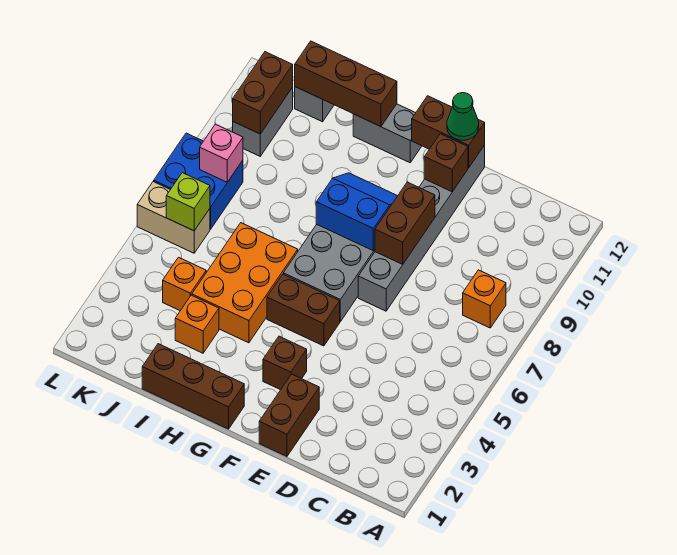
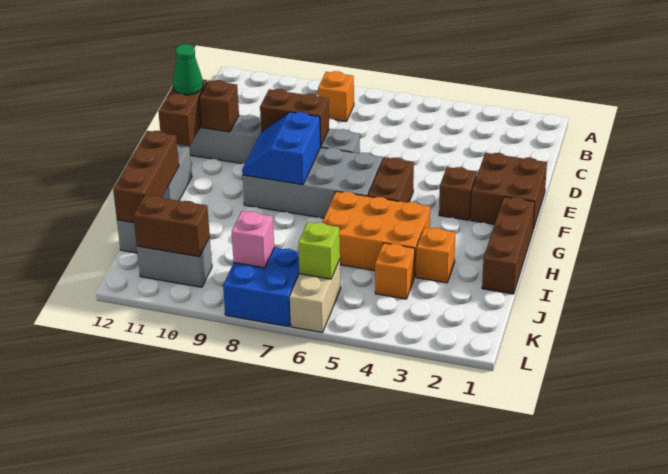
brown brick E1:E2 level 1 -> brown brick E1:F2 level 1

